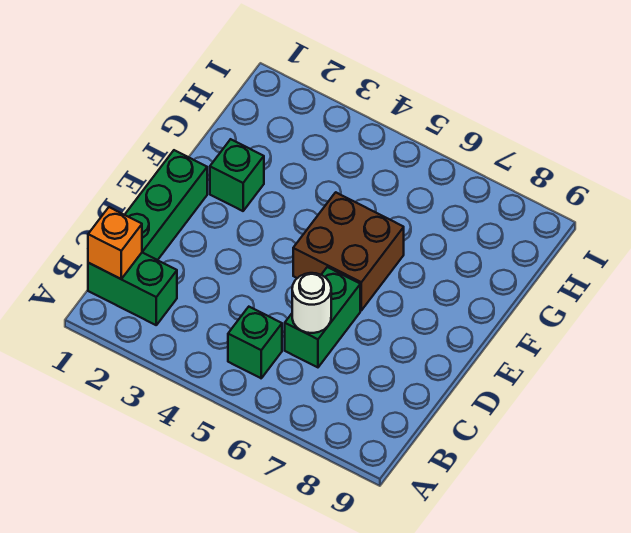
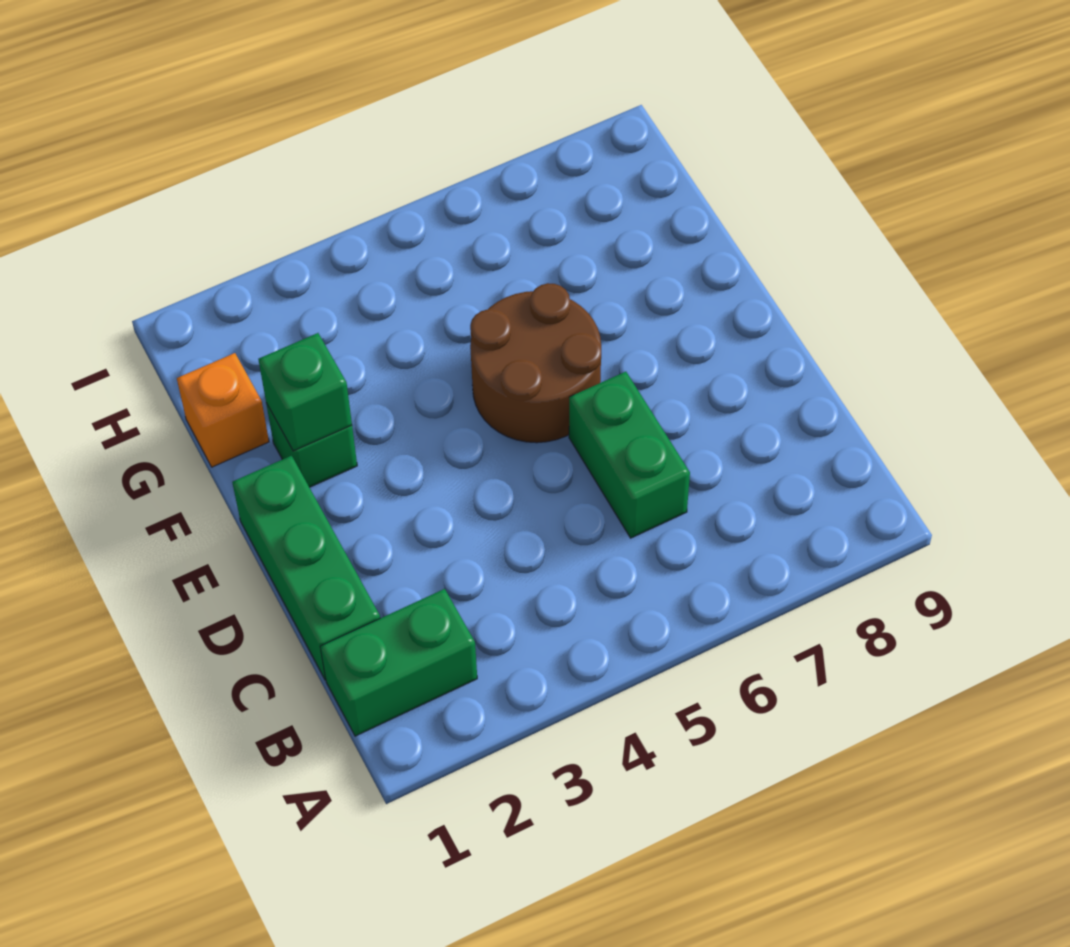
orange brick B1 level 2 -> orange brick G1 level 1
green brick B5 level 1 -> green brick F2 level 2
white round brick C6 level 2 -> none
brown brick E5:F6 level 1 -> brown round brick E5:F6 level 1

